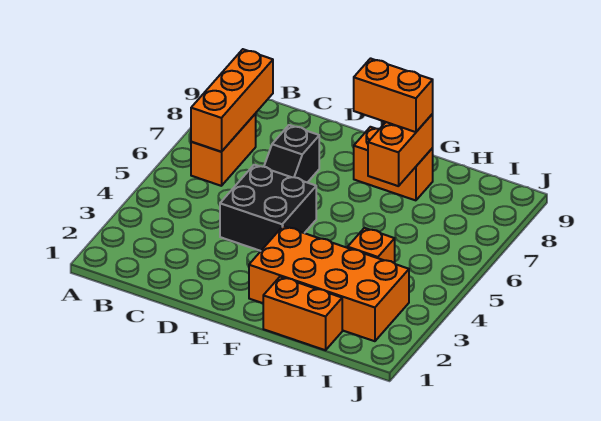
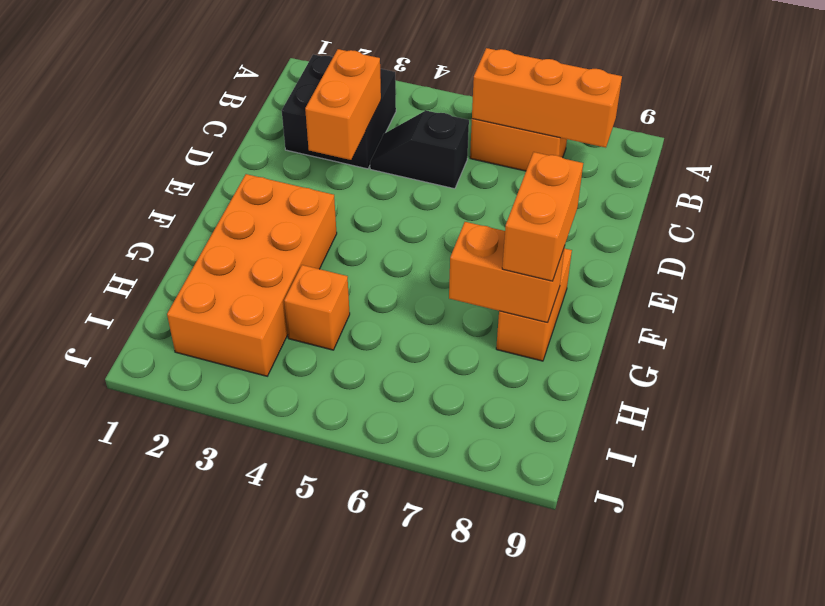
black brick D4:E5 level 1 -> black brick B2:C3 level 1
black slope D6:D7 level 1 top 7 -> black slope C4:C5 level 1 top 5
orange brick G1:H1 level 1 -> orange brick C3:D3 level 2

